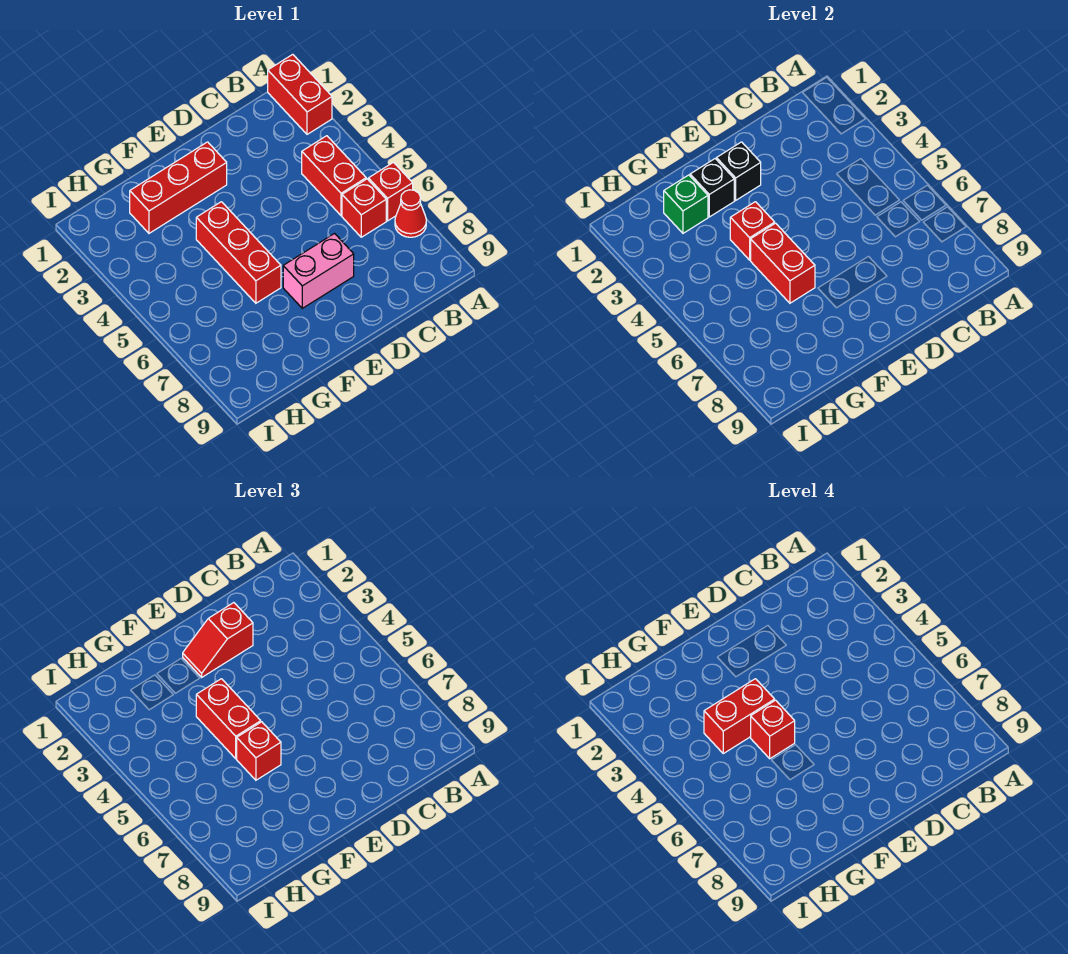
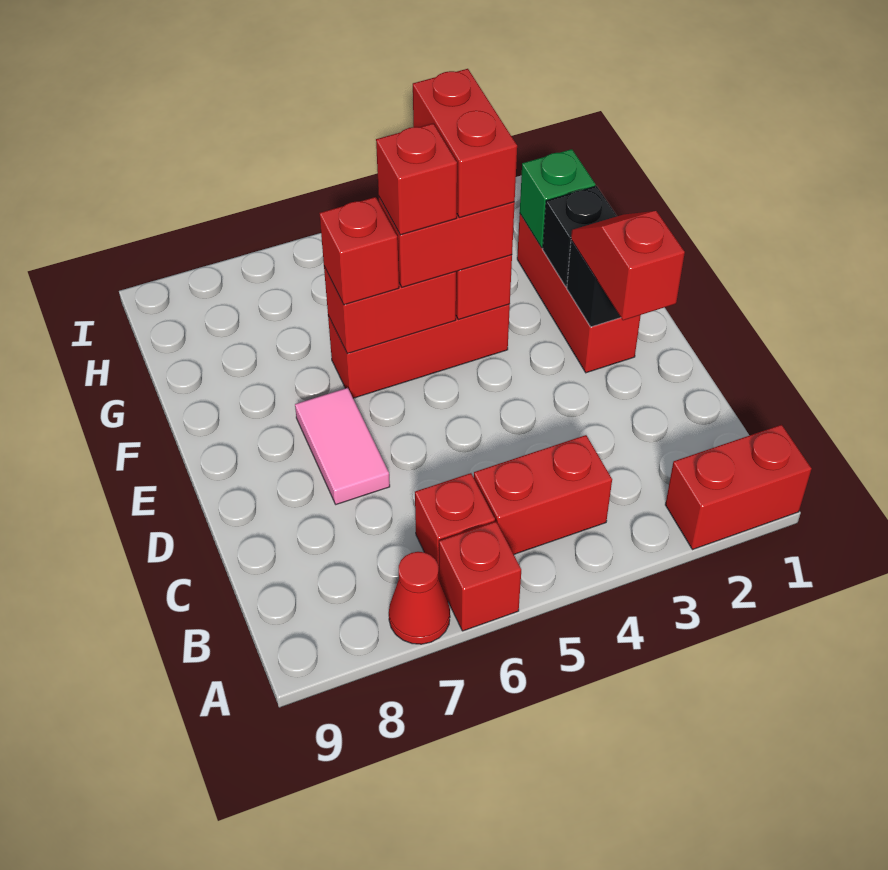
pink brick D7:E7 level 1 -> pink tile D7:E7 level 1

